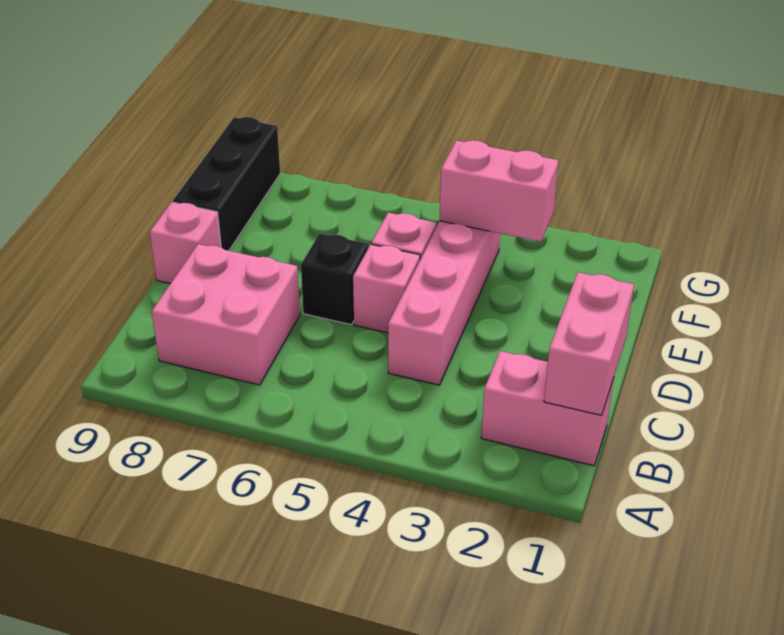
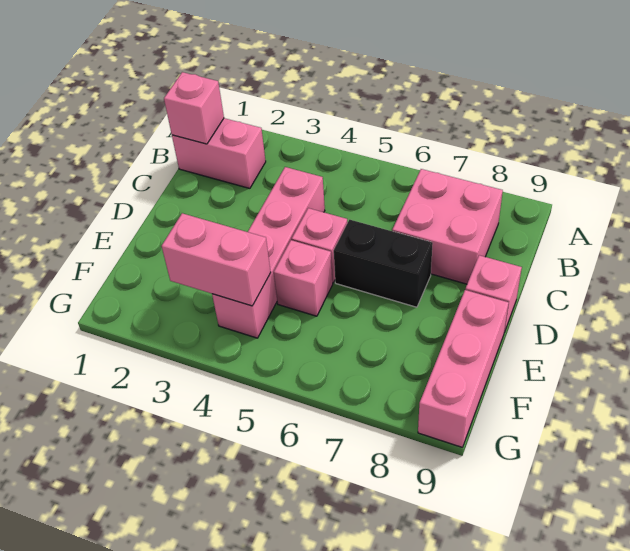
pink brick B1:C1 level 2 -> pink brick B1 level 2
black brick D6 level 1 -> black brick D6:D7 level 1
black brick E9:G9 level 1 -> pink brick E9:G9 level 1

